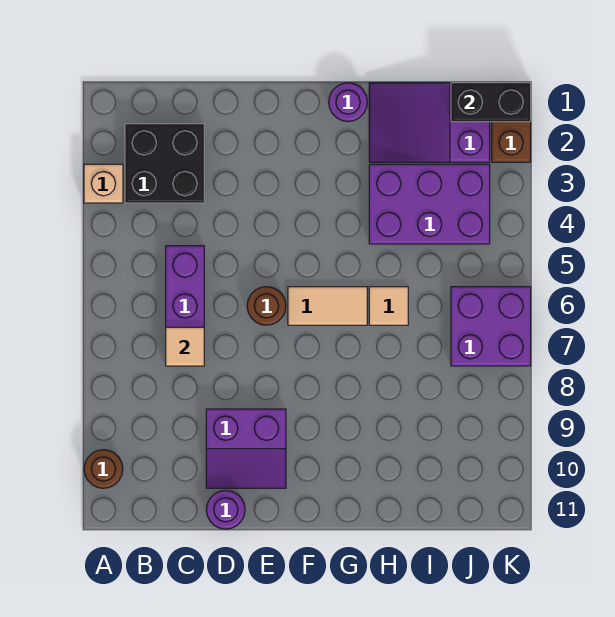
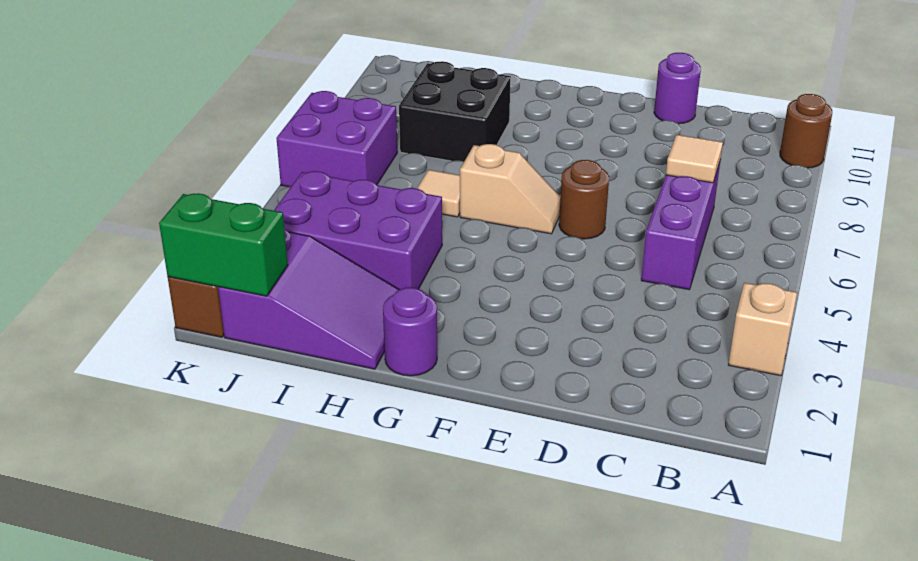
black brick B2:C3 level 1 -> black brick H8:I9 level 1
purple slope D9:E10 level 1 top 9 -> none
tan tile F6:G6 level 1 -> tan slope F6:G6 level 1 top G
black brick J1:K1 level 2 -> green brick J1:K1 level 2

